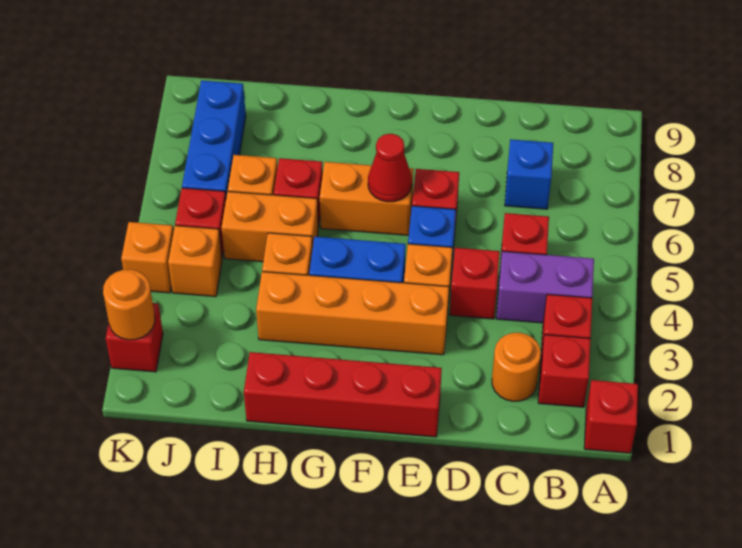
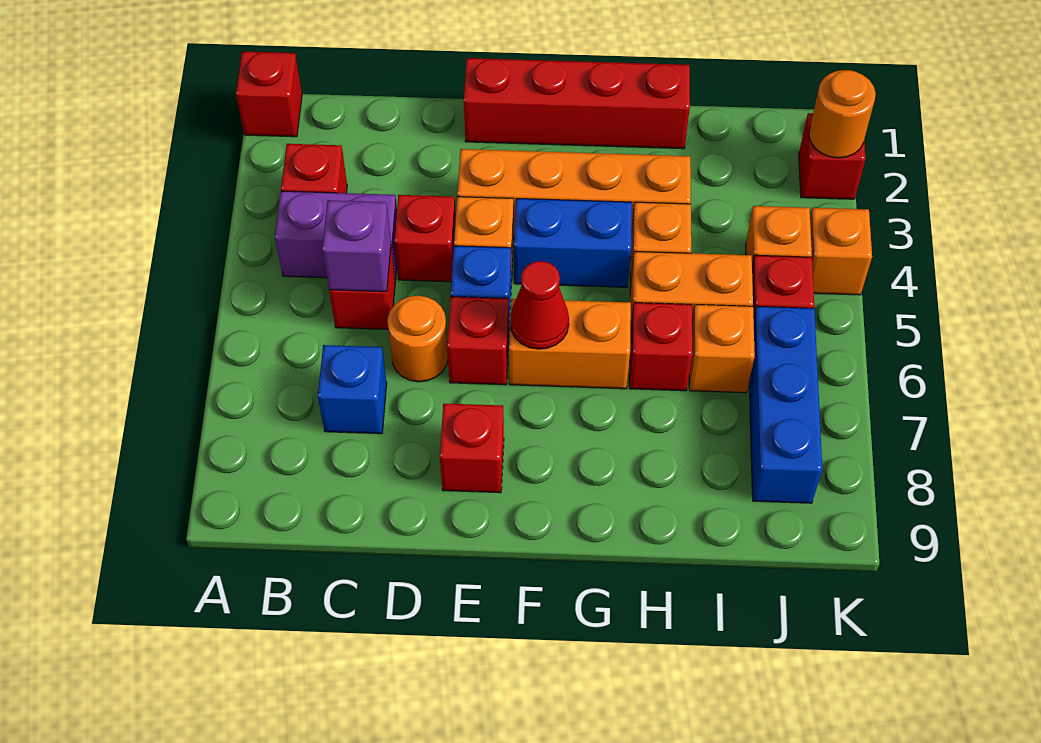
red brick B2 level 1 -> red brick E8 level 1
orange round brick C2 level 1 -> orange round brick D6 level 1
none -> purple brick C5 level 2

